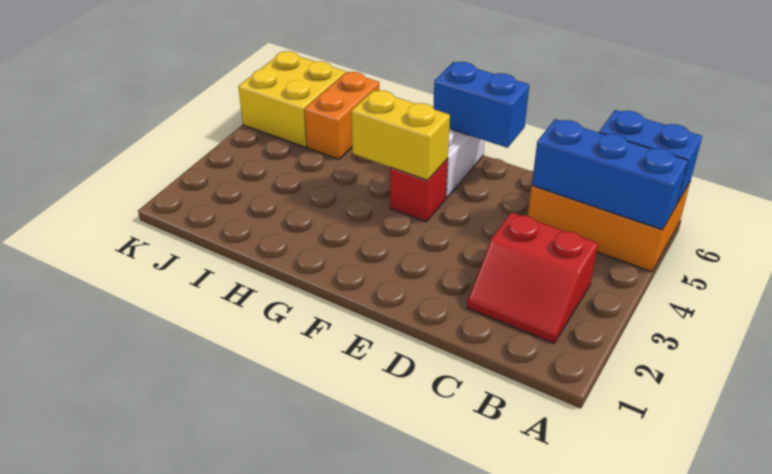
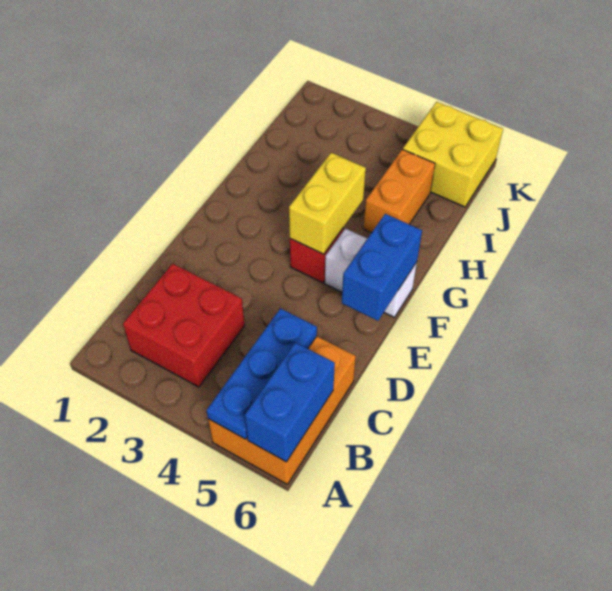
blue brick A5:C5 level 2 -> blue plate A5:C5 level 2
red slope B2:C3 level 1 top 3 -> red brick B2:C3 level 1
orange brick I5:I6 level 1 -> orange brick H5:I5 level 1

